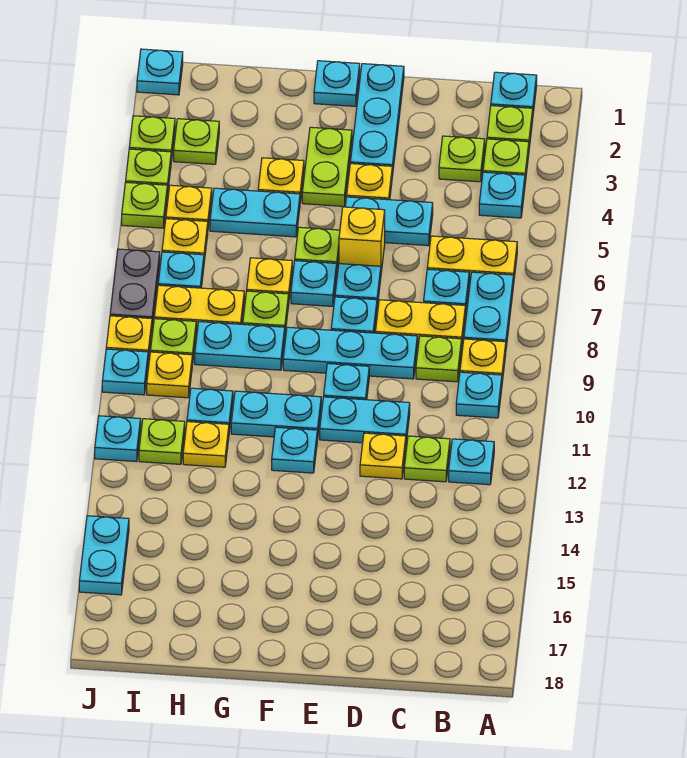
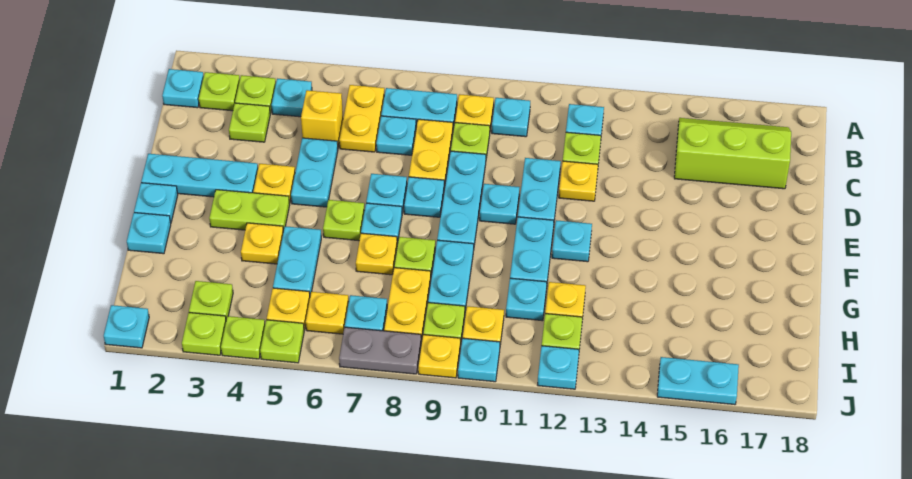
none -> lime slope B15:C17 level 1 top C
yellow brick E6 level 1 -> yellow brick C5 level 1
none -> cyan plate G1 level 1

